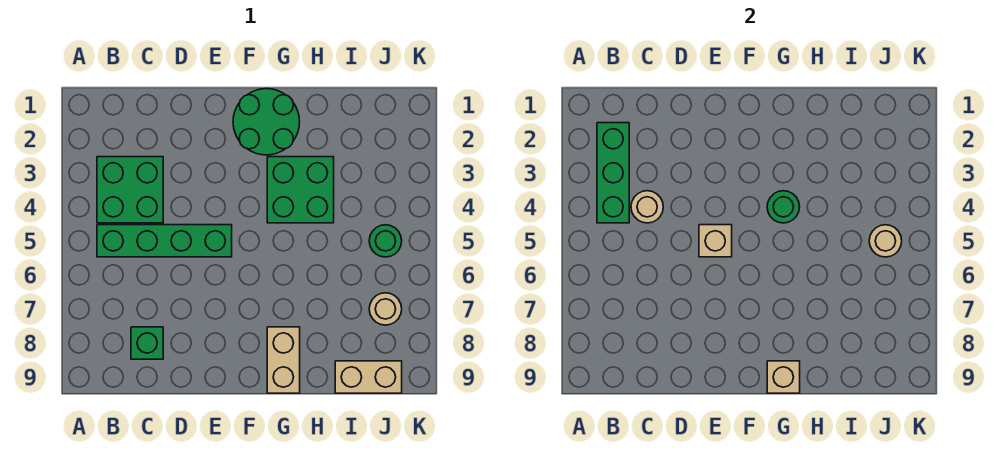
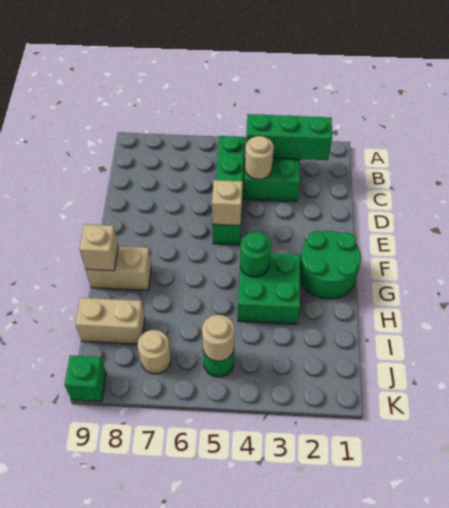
green brick C8 level 1 -> green brick K9 level 1
tan brick I9:J9 level 1 -> tan brick I8:I9 level 1

